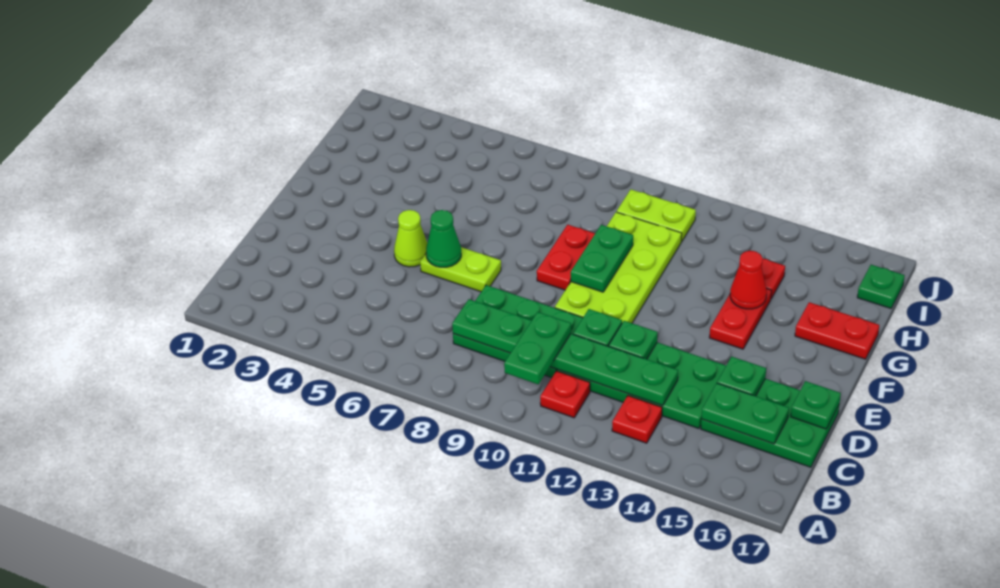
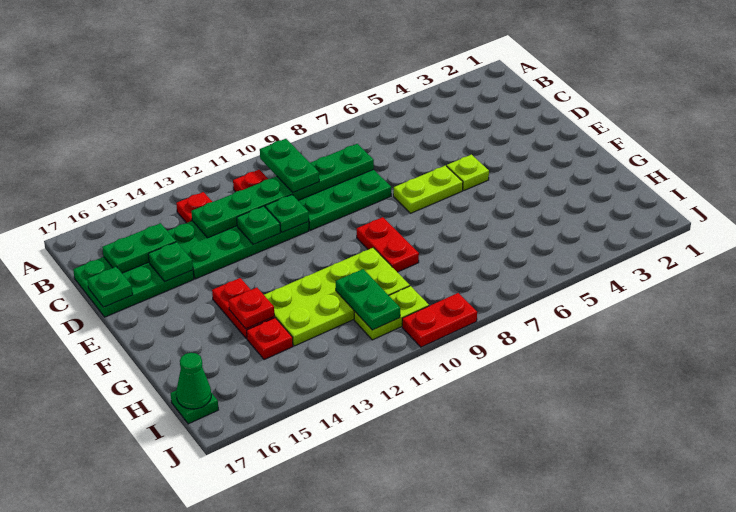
lime cone E5 level 1 -> lime plate E5 level 1
green cone E6 level 2 -> green cone I17 level 2
lime plate E10:H11 level 1 -> lime plate G10:H13 level 1
green plate F10:G10 level 2 -> green plate H11:I11 level 2
red cone G14 level 2 -> red plate G14 level 2
red plate G16:G17 level 1 -> red plate J9:J10 level 1

